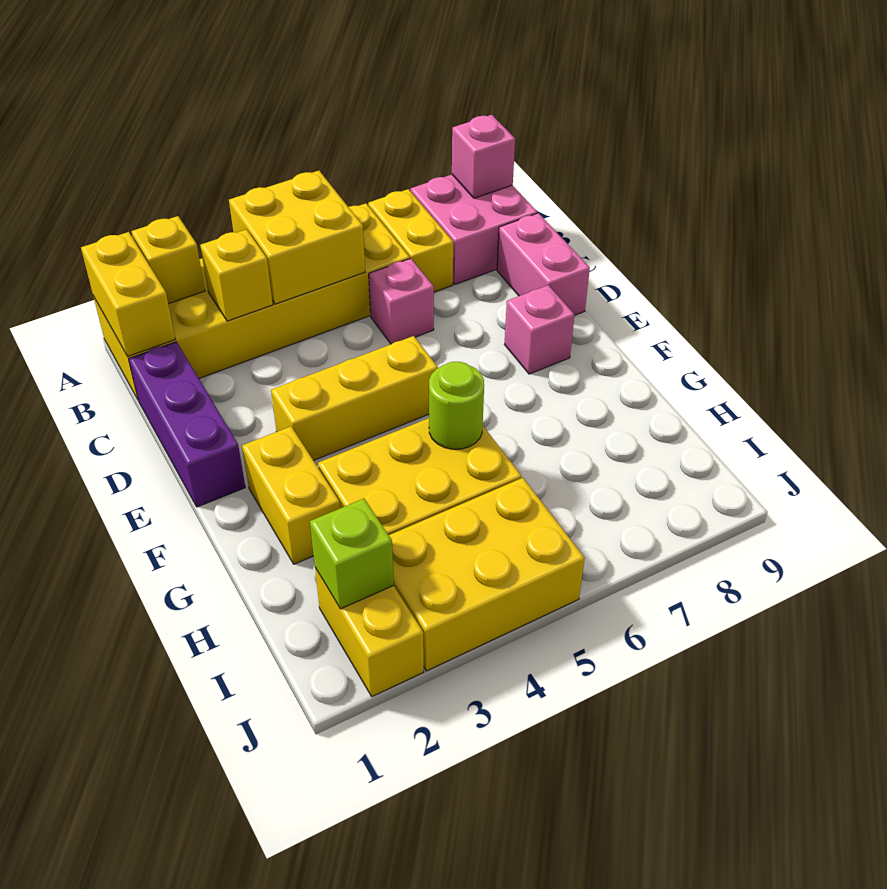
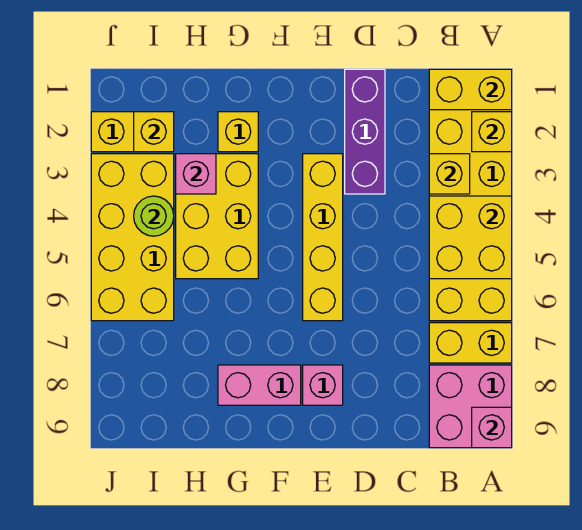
purple brick C1:E1 level 1 -> purple brick D1:D3 level 1
pink brick C6 level 1 -> pink brick H3 level 2
pink brick C9:D9 level 1 -> pink brick F8:G8 level 1
yellow brick E3:E5 level 1 -> yellow brick E3:E6 level 1
yellow brick F2:G2 level 1 -> yellow brick G2 level 1
lime round brick G5 level 2 -> lime round brick I4 level 2
lime brick I2 level 2 -> yellow brick I2 level 2
yellow brick I3:J5 level 1 -> yellow brick I3:J6 level 1

